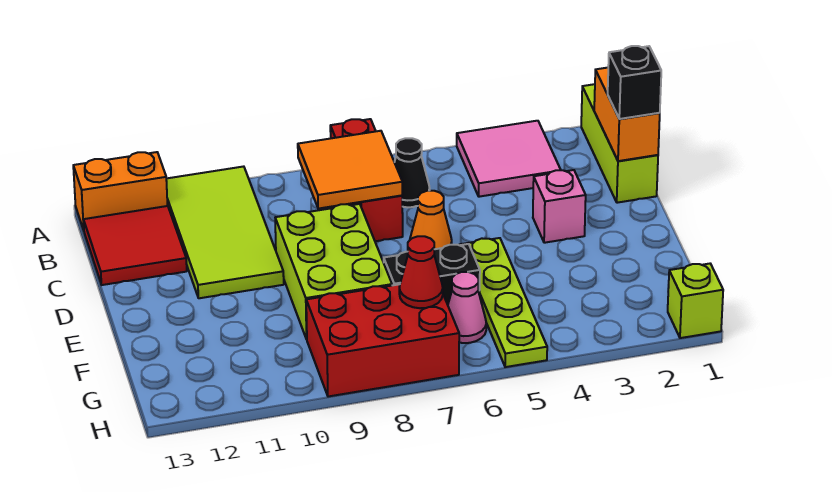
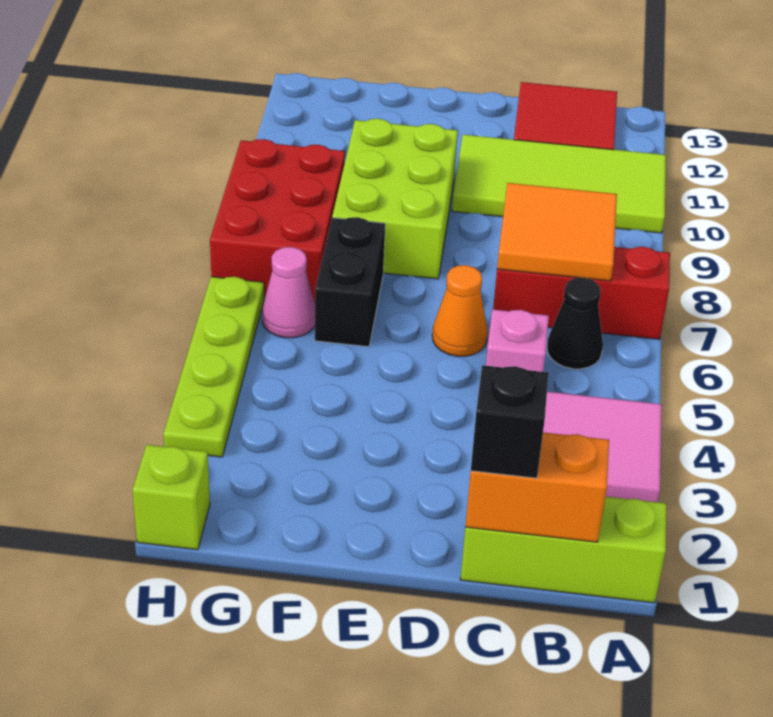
orange brick A12:A13 level 1 -> none
pink brick D3 level 1 -> pink brick C5 level 1
lime brick D8:F9 level 1 -> lime brick E8:F10 level 1
lime plate E5:H5 level 1 -> lime plate H3:H6 level 1
red cone G7 level 2 -> none

